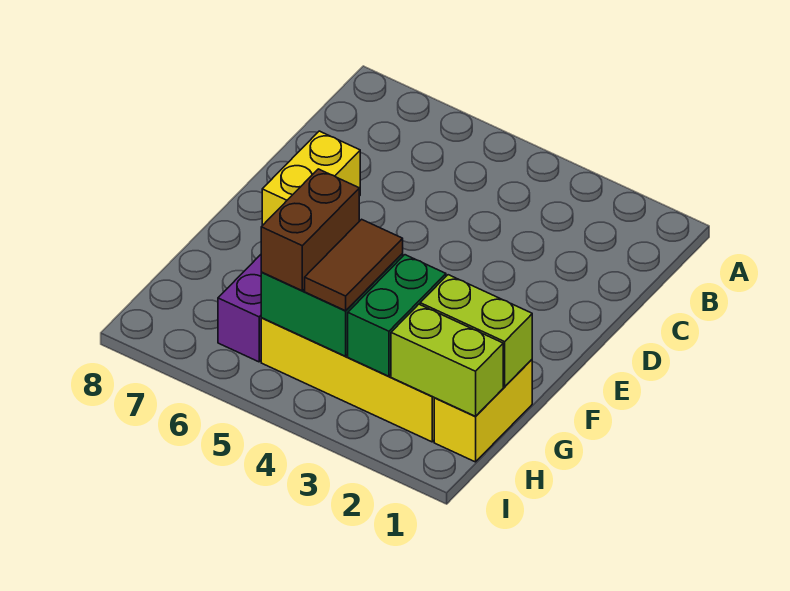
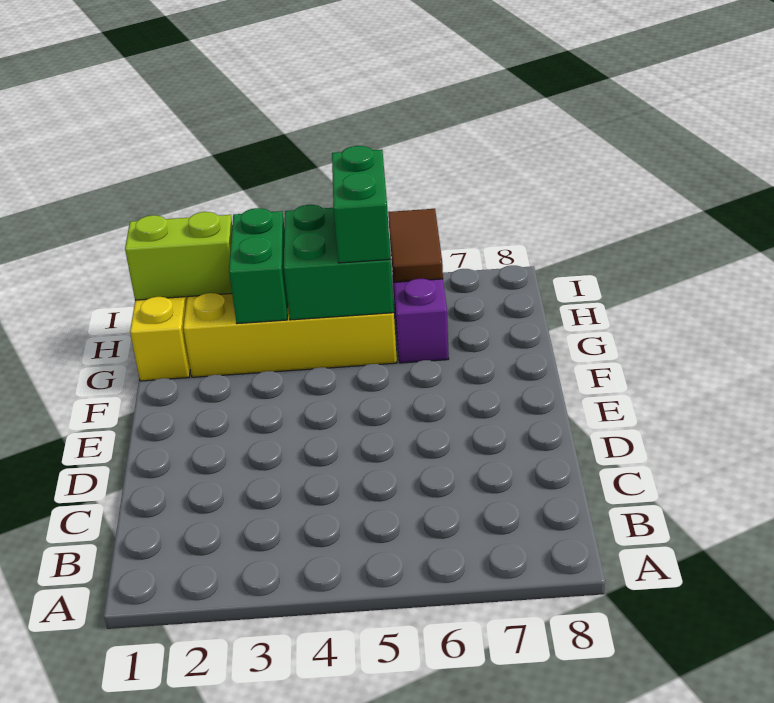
yellow brick D7:E7 level 1 -> none
lime brick G1:G2 level 2 -> none
brown tile G4:H4 level 3 -> brown tile H6:I6 level 2
brown brick G5:H5 level 3 -> green brick G5:H5 level 3

